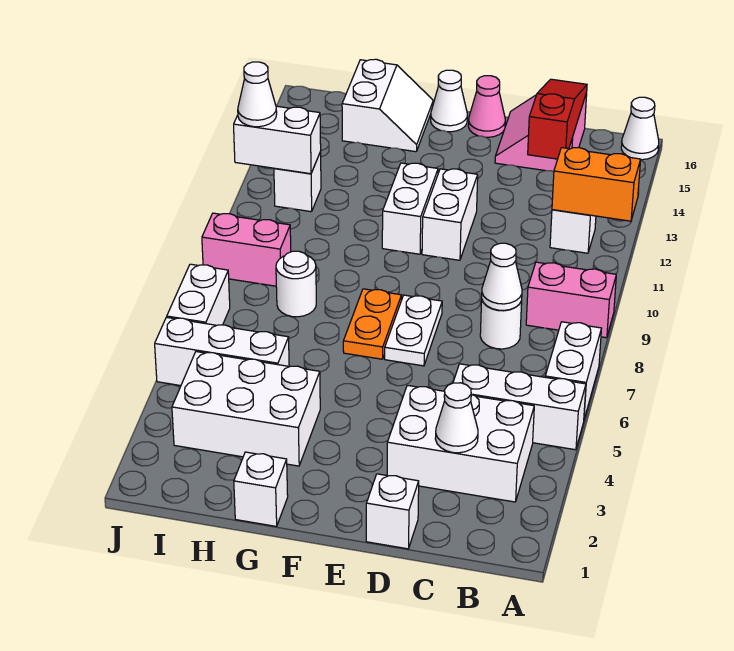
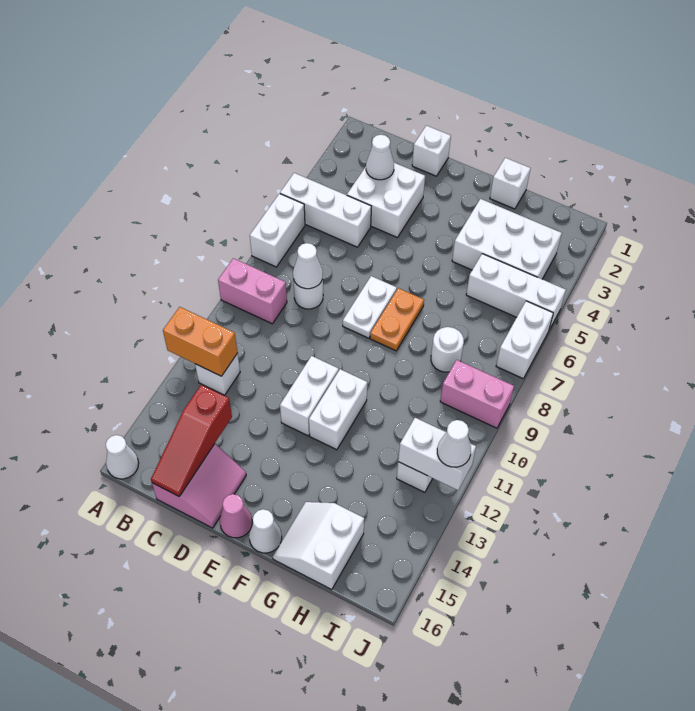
white brick B3:D4 level 1 -> white brick C3:D4 level 1

